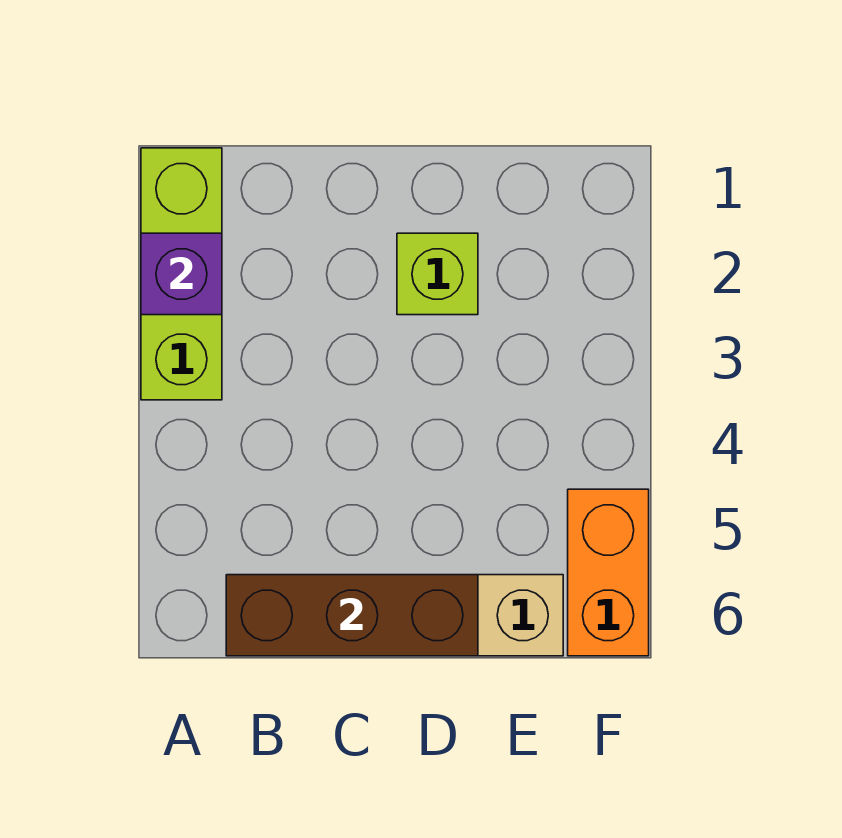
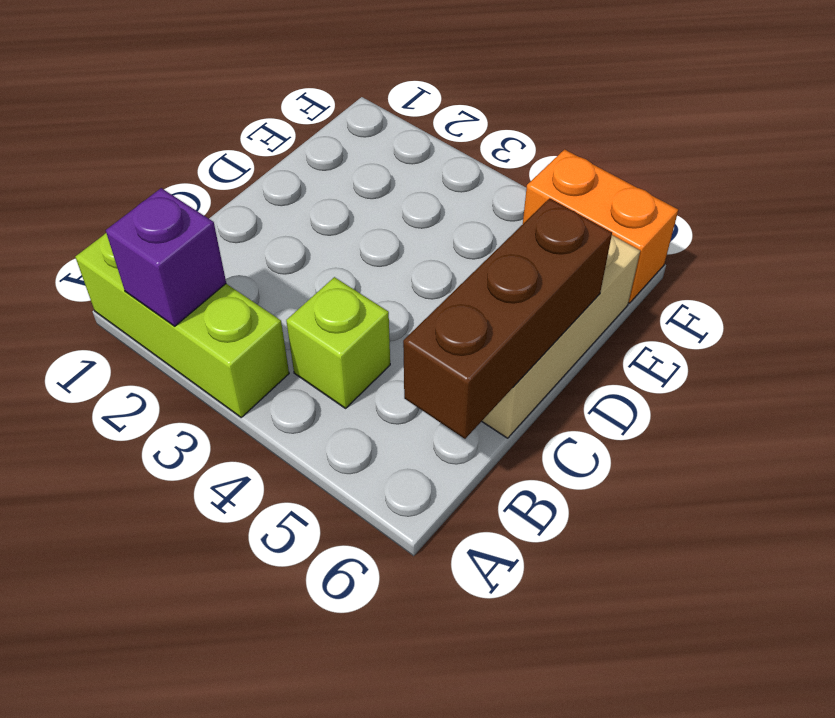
lime brick D2 level 1 -> lime brick B4 level 1

